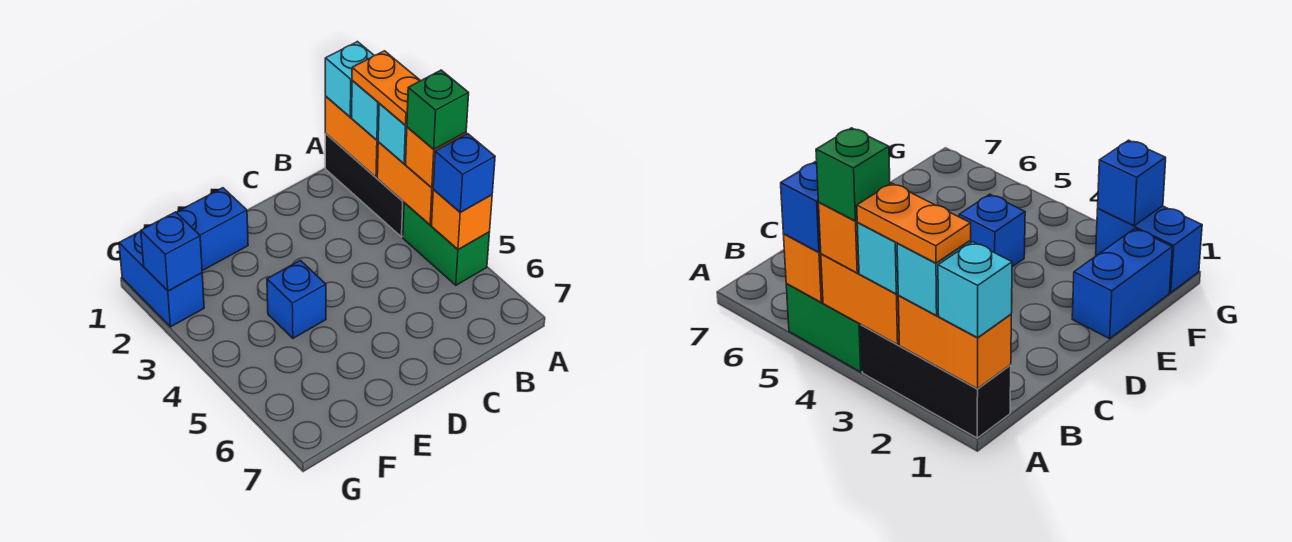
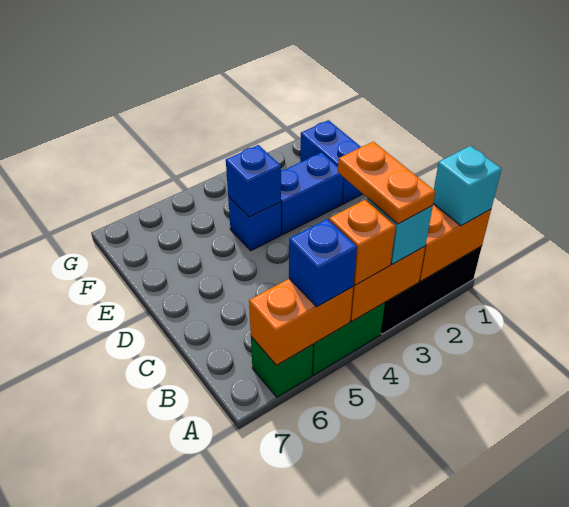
cyan brick A2 level 3 -> none
orange plate A2:A3 level 4 -> orange plate A3:B3 level 4
green brick A4 level 4 -> green brick A6 level 1
orange brick A5 level 2 -> orange brick A5:A6 level 2
blue brick G1:G2 level 1 -> blue brick E2:E3 level 1
blue brick G2 level 2 -> blue brick E4 level 2

